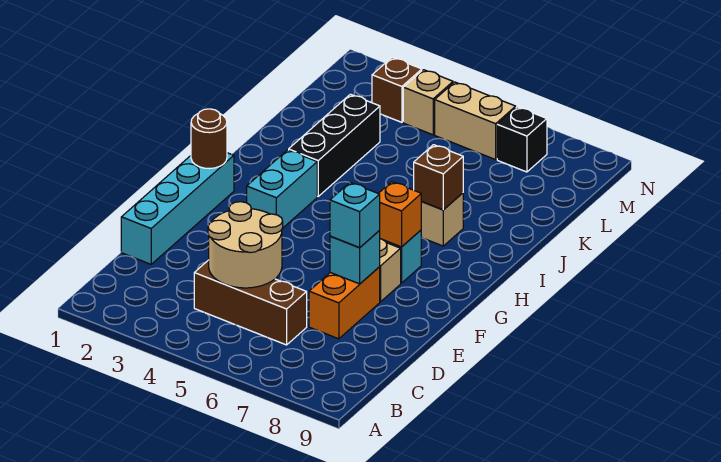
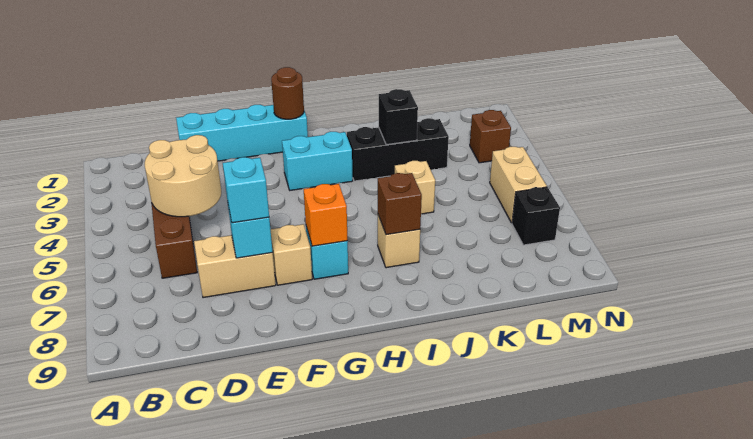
orange brick D7:E7 level 1 -> tan brick D7:E7 level 1
none -> black brick J3 level 2
tan brick M4 level 1 -> tan brick J5 level 1

